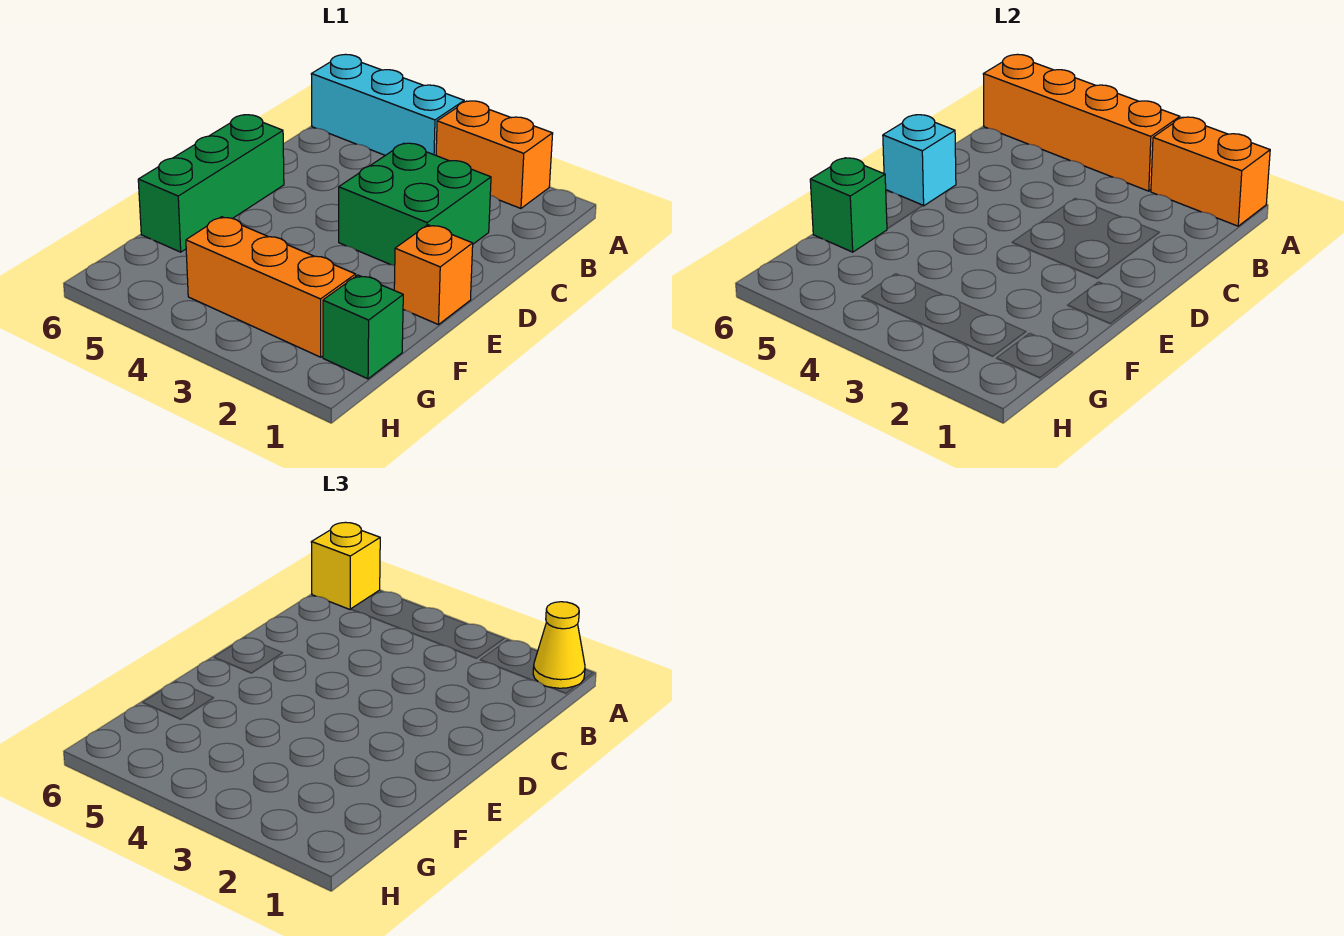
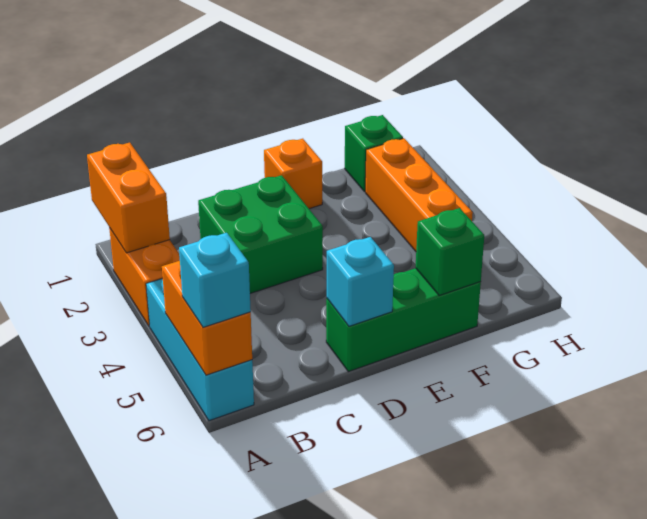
yellow cone A1 level 3 -> none
orange brick A3:A6 level 2 -> orange brick A5:A6 level 2
yellow brick A6 level 3 -> cyan brick A6 level 3

